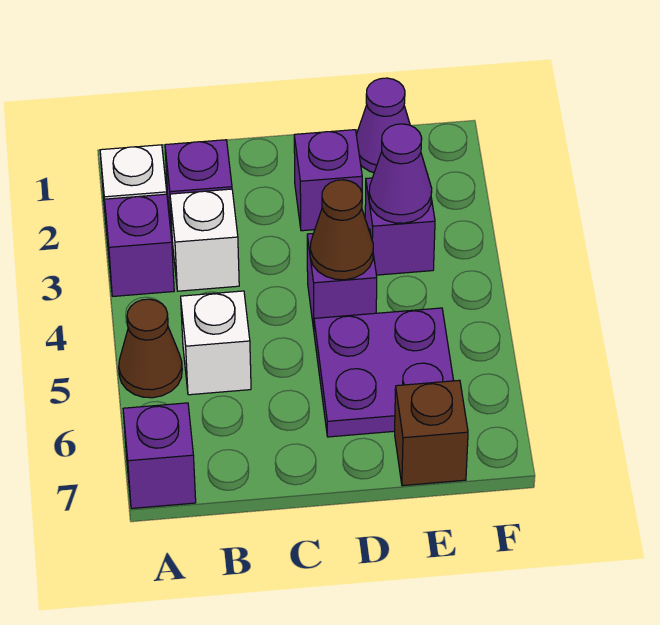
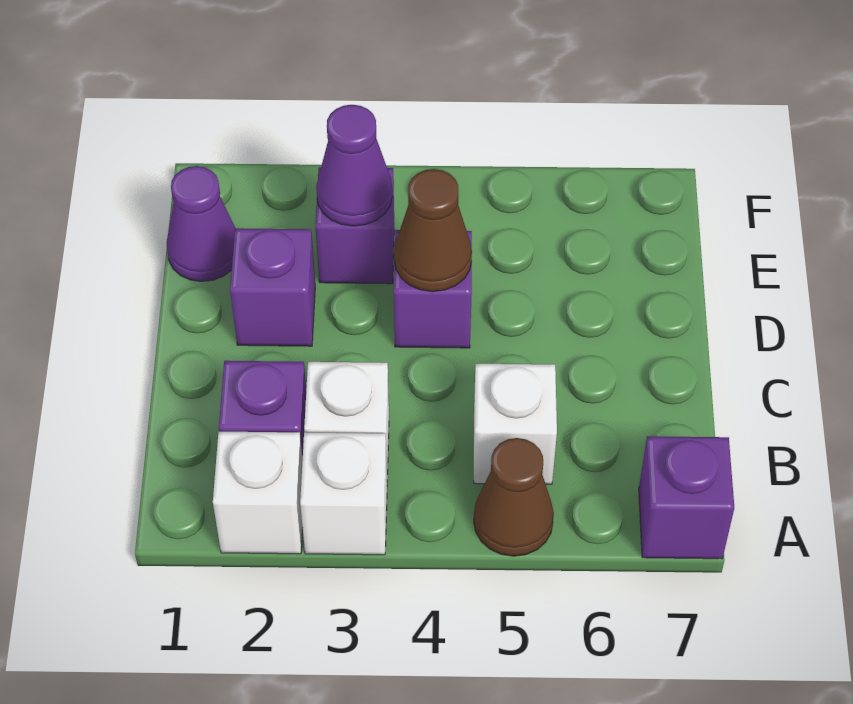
purple brick A3 level 1 -> white brick A3 level 1
purple plate D5:E6 level 1 -> none
brown brick E7 level 1 -> none

